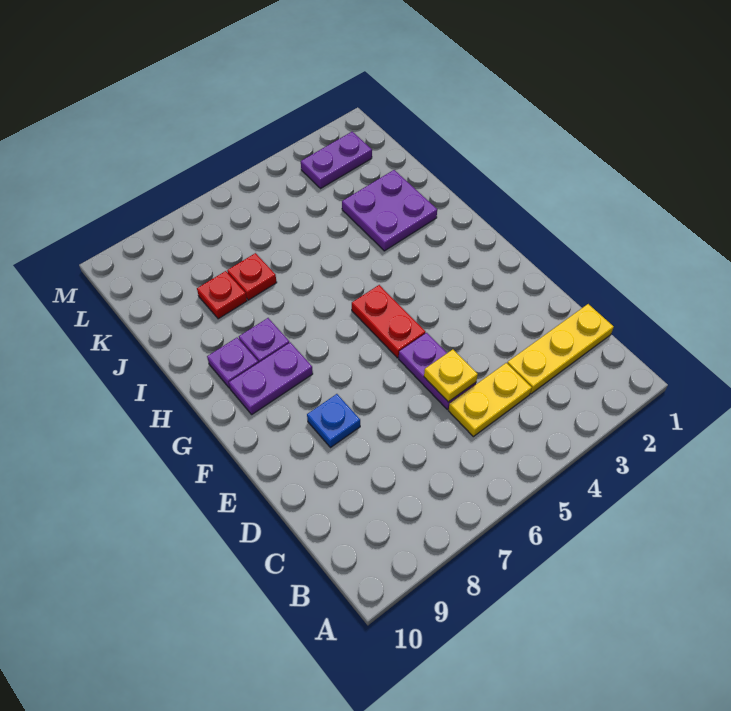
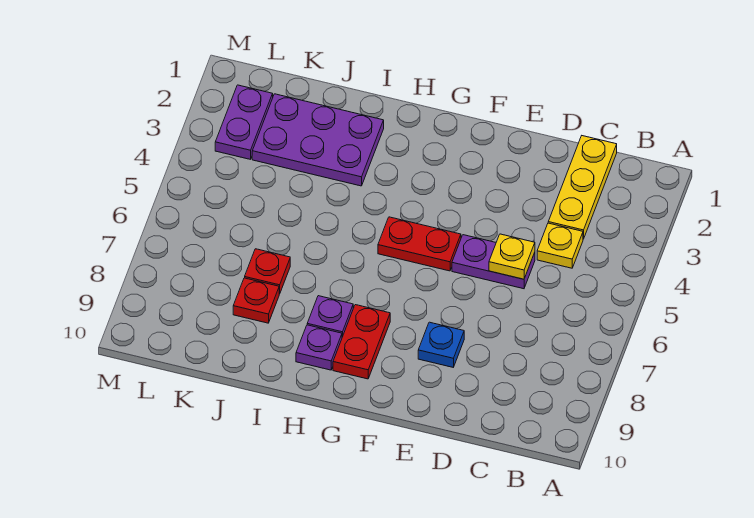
yellow plate C4:C5 level 1 -> yellow plate C4 level 1
purple plate G8:G9 level 1 -> red plate G8:G9 level 1
purple plate I2:J3 level 1 -> purple plate I2:K3 level 1

